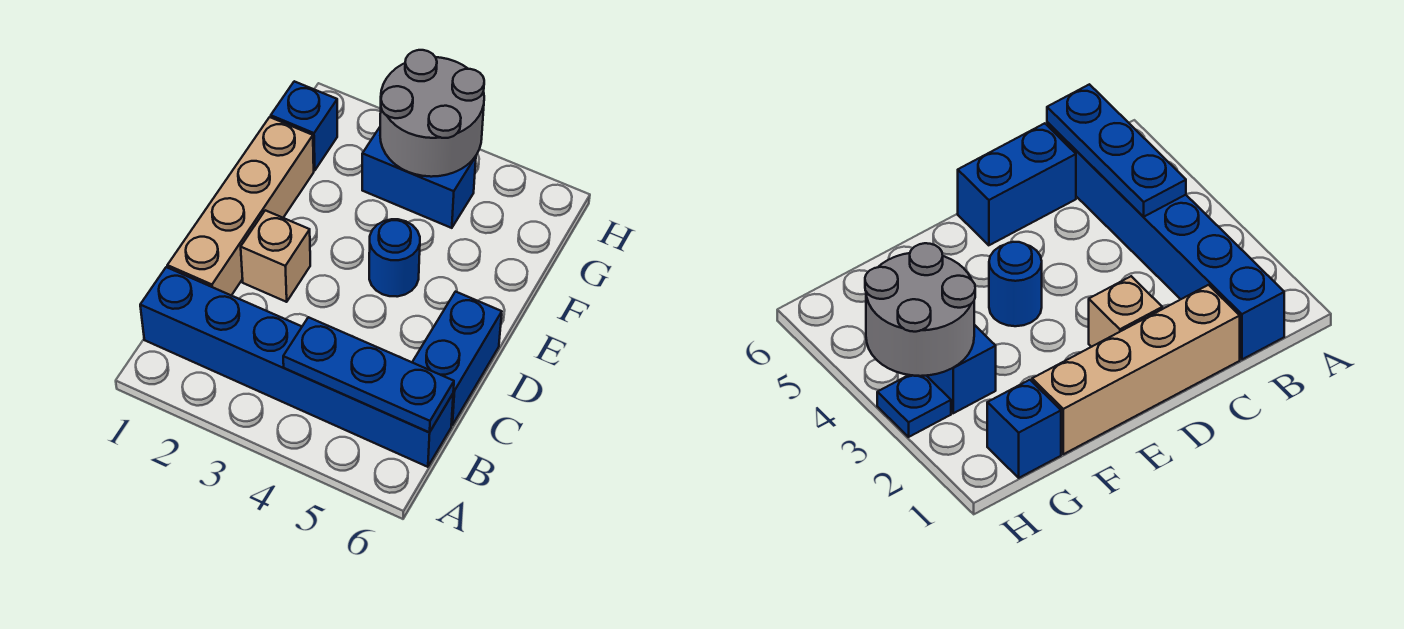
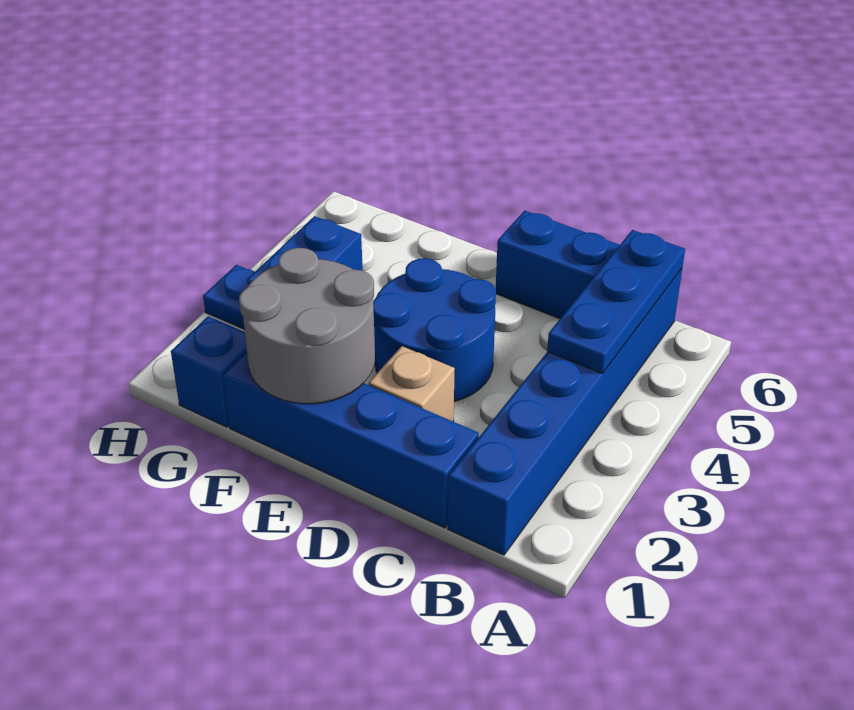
tan brick C1:F1 level 1 -> blue brick C1:F1 level 1
blue round brick E4 level 1 -> blue round brick D3:E4 level 1
grey round brick G3:H4 level 2 -> grey round brick E1:F2 level 2

